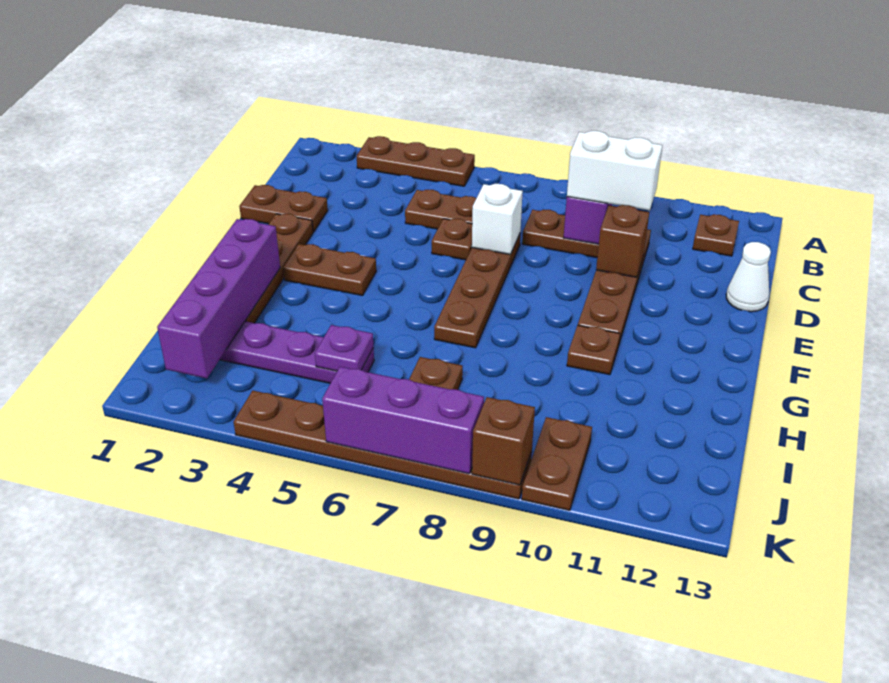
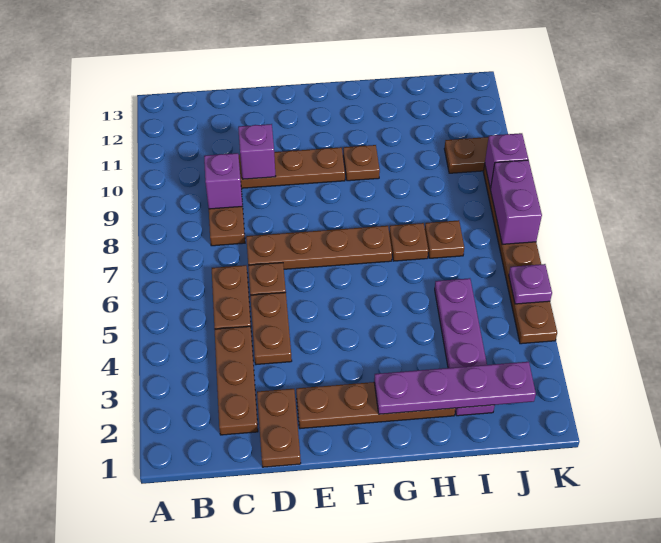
brown plate A3:A5 level 1 -> brown plate C2:C4 level 1
brown plate B12 level 1 -> brown plate H7 level 1
white brick C9:C10 level 3 -> none
white brick D7 level 2 -> none
brown brick D10 level 2 -> purple brick D10 level 2
white cone D13 level 1 -> none
brown plate F3:F4 level 1 -> brown plate D4:D5 level 1
purple brick G2:J2 level 2 -> purple plate G2:J2 level 2
purple plate I5 level 2 -> purple plate K5 level 2
purple brick K6:K8 level 2 -> purple brick K7:K8 level 2
brown brick K9 level 2 -> purple brick K9 level 2

